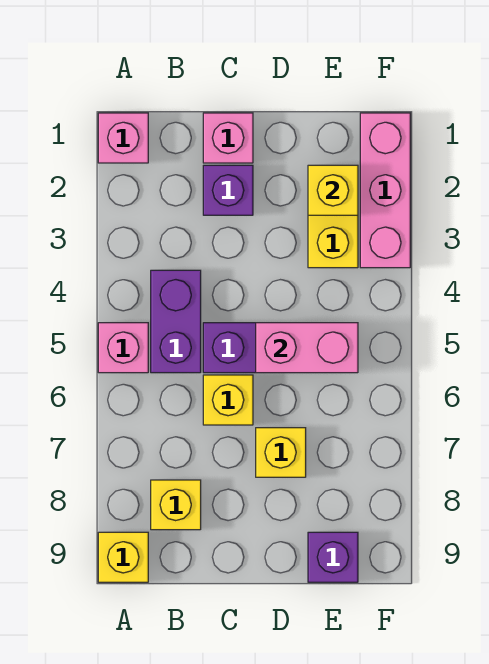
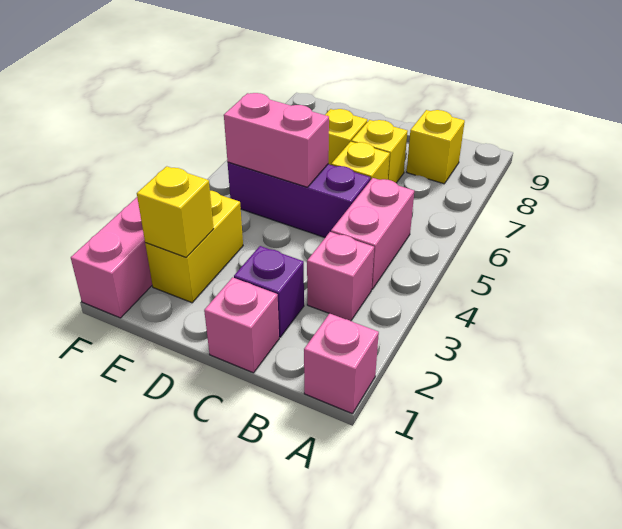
pink brick A5 level 1 -> pink brick B3 level 1
yellow brick A9 level 1 -> yellow brick C7 level 1
purple brick B4:B5 level 1 -> pink brick B4:B5 level 1
purple brick E9 level 1 -> none

